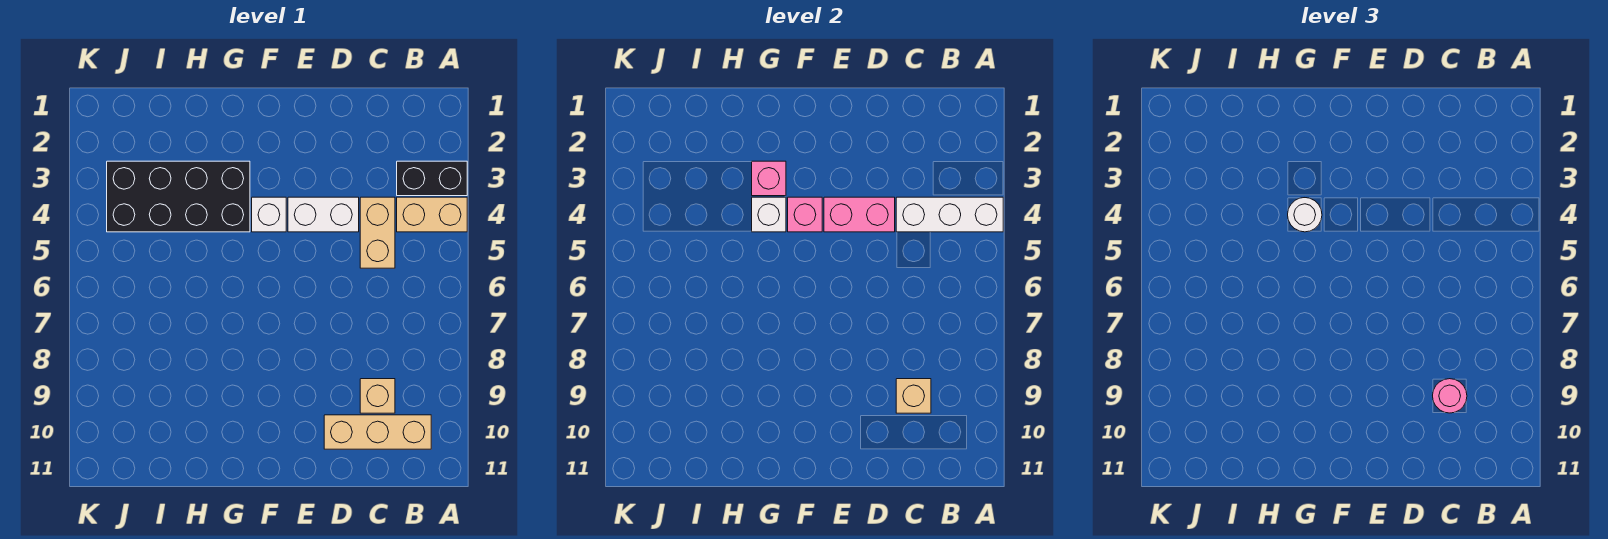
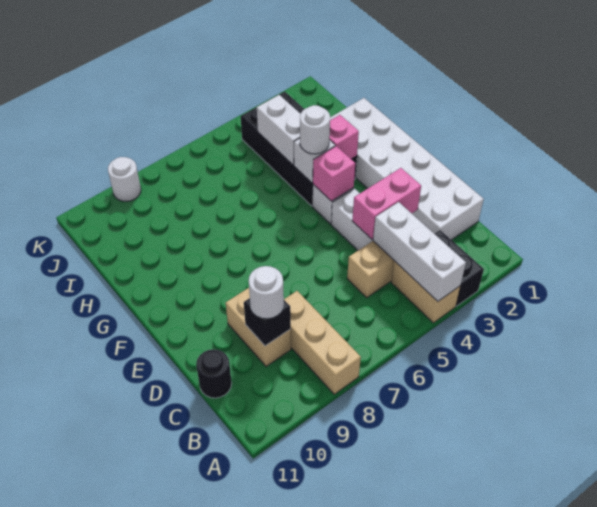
tan brick B10:D10 level 1 -> tan brick A8:C8 level 1
none -> white brick C1:H2 level 1
tan brick C9 level 1 -> tan brick C9:D9 level 1
tan brick C9 level 2 -> black brick C9 level 2
pink round brick C9 level 3 -> white round brick C9 level 3
none -> black round brick C11 level 1
pink brick D4:E4 level 2 -> pink brick D3:D4 level 2
none -> white brick H4:I4 level 2
none -> white round brick K9 level 1

